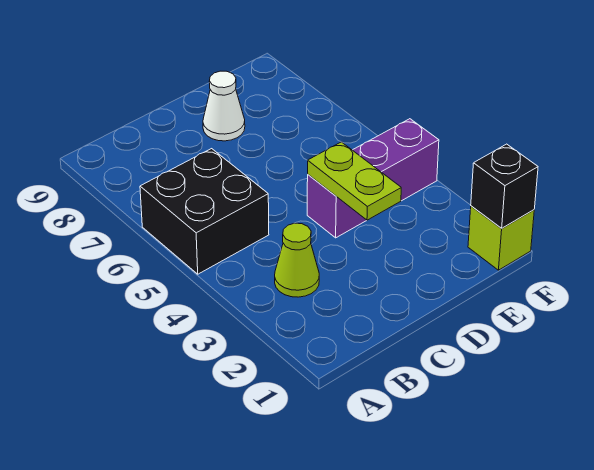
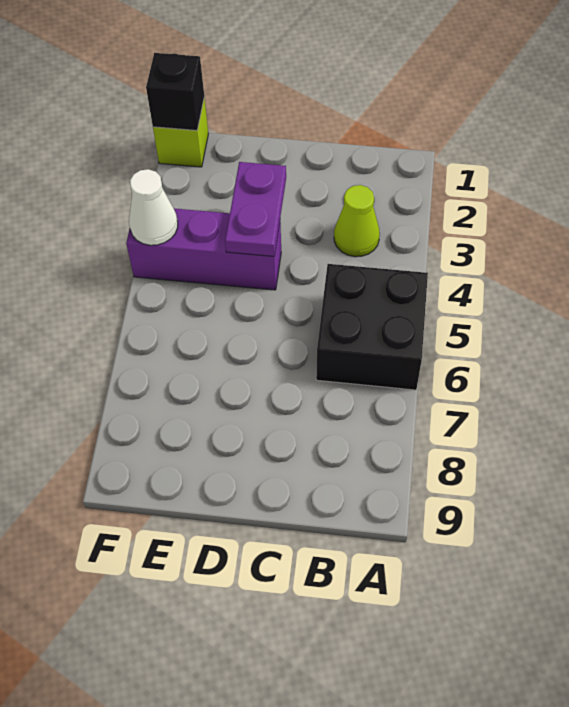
lime plate D3:D4 level 2 -> purple plate D3:D4 level 2
white cone D8 level 1 -> white cone F4 level 2

